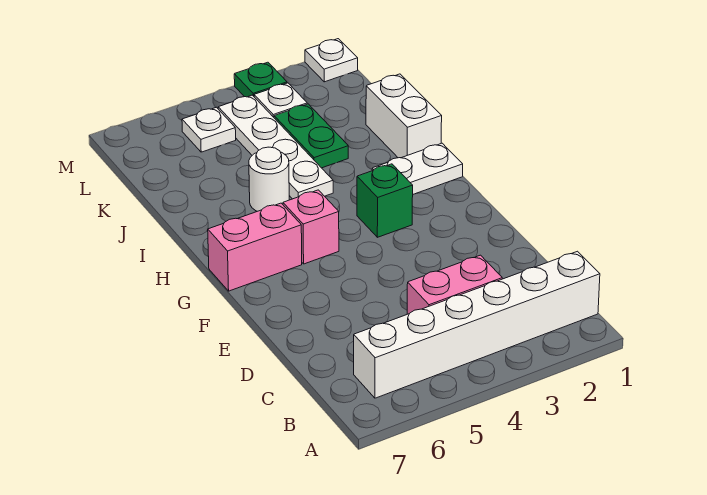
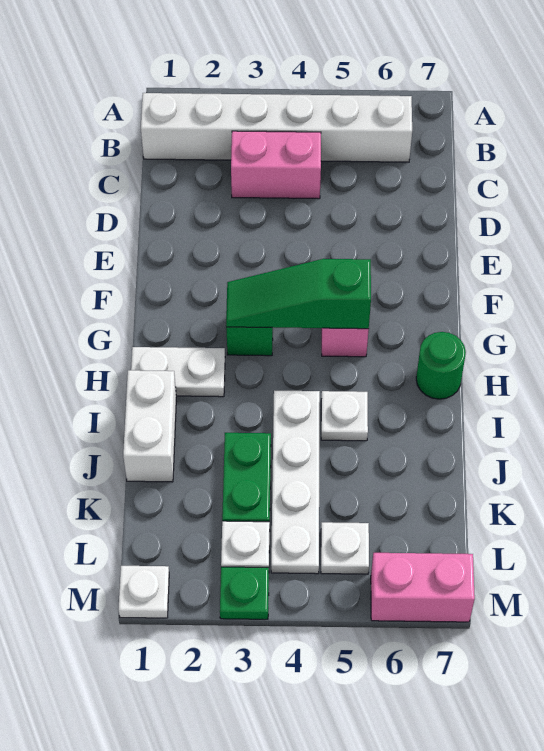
none -> green slope G3:G5 level 2 top 5
pink brick G6:G7 level 1 -> pink brick M6:M7 level 1
none -> green round brick H7 level 1
white round brick I5 level 1 -> white plate I5 level 1

